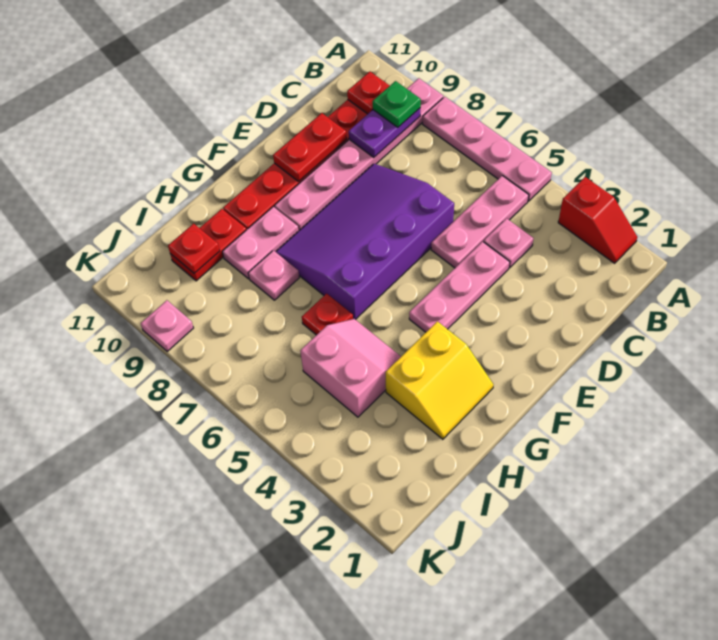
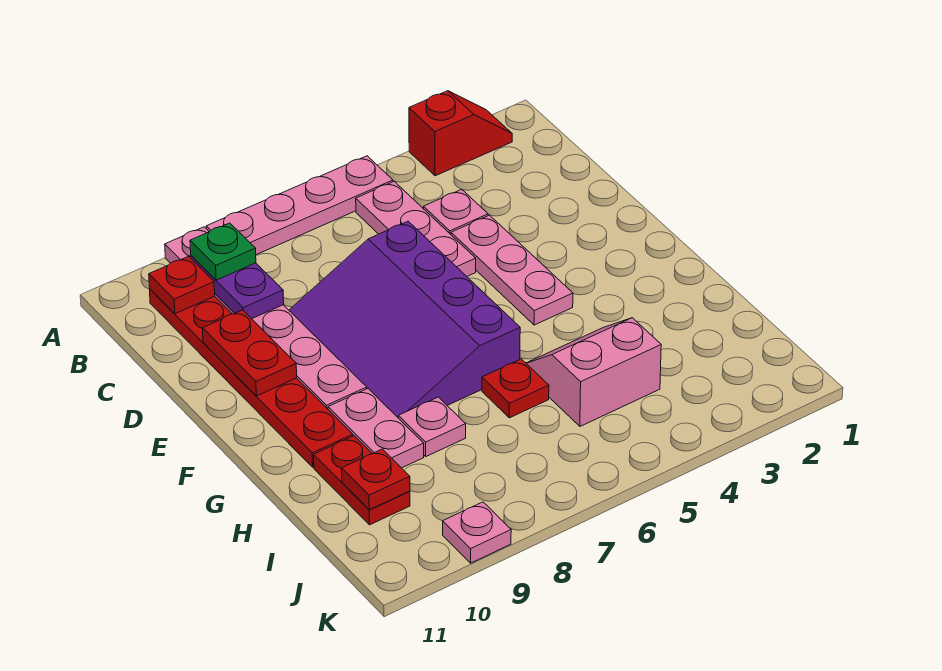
yellow slope G2:H3 level 1 top 3 -> none

